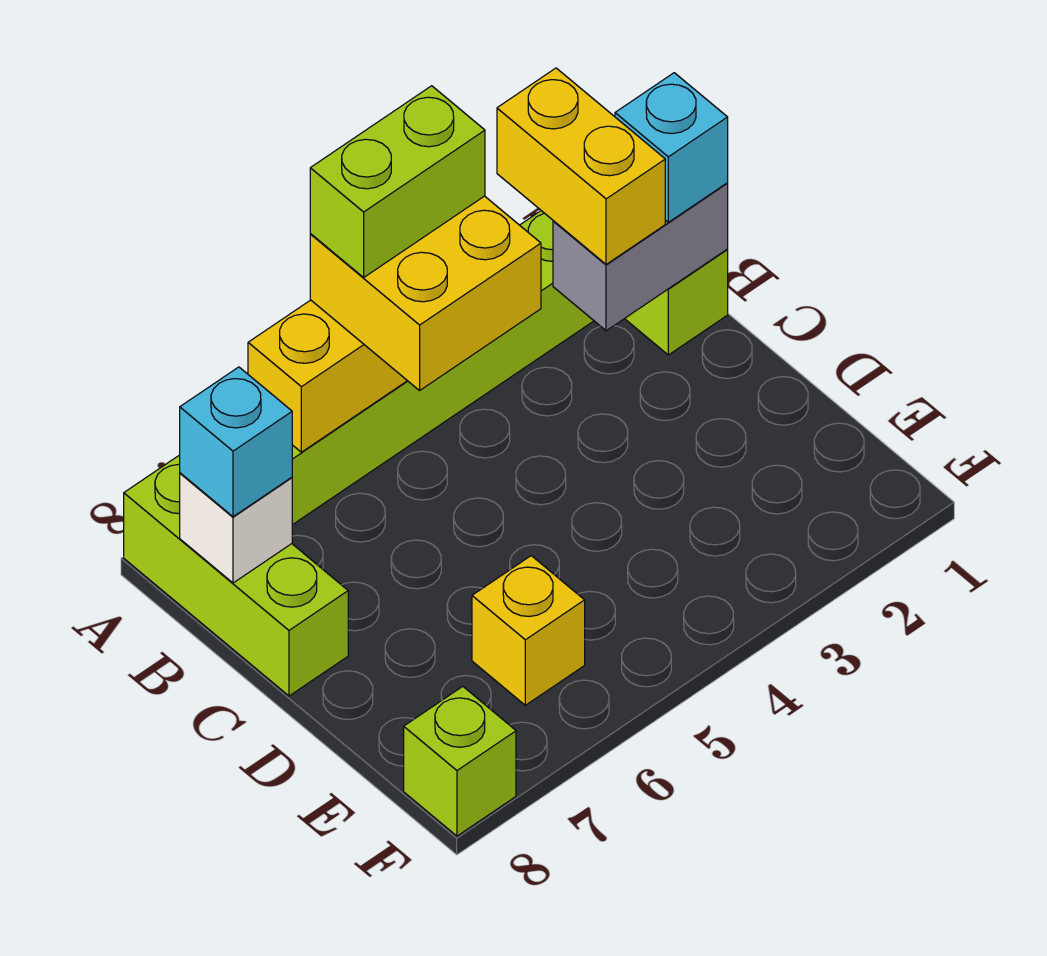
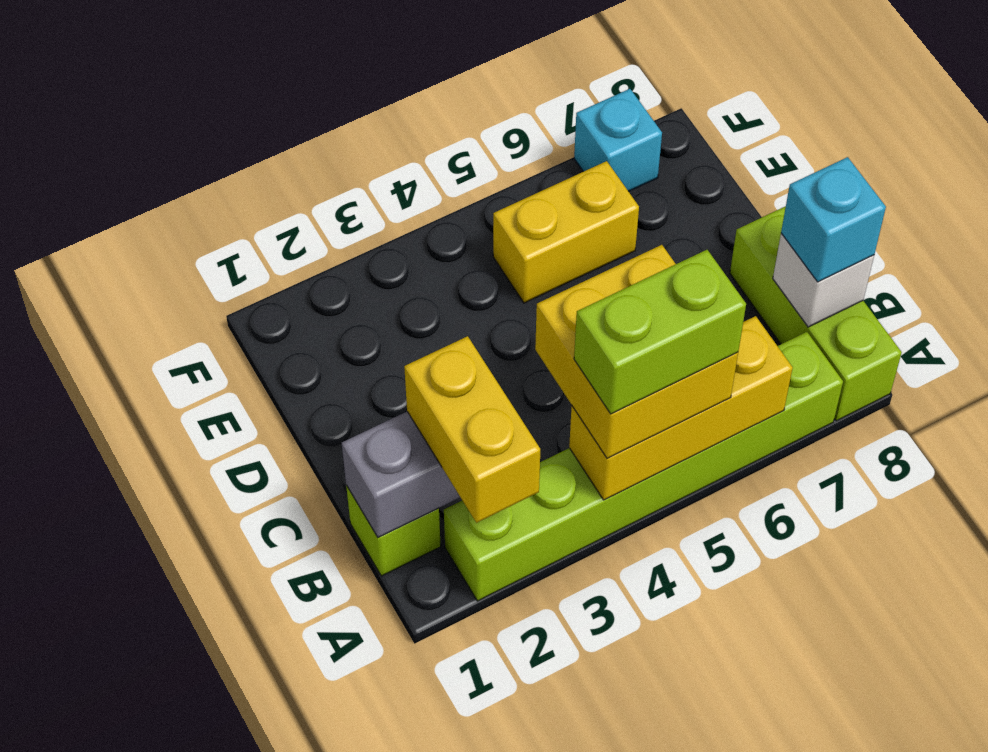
cyan brick B1 level 3 -> cyan brick F7 level 1
yellow brick E6 level 1 -> yellow brick E5:E6 level 1
lime brick F8 level 1 -> none

